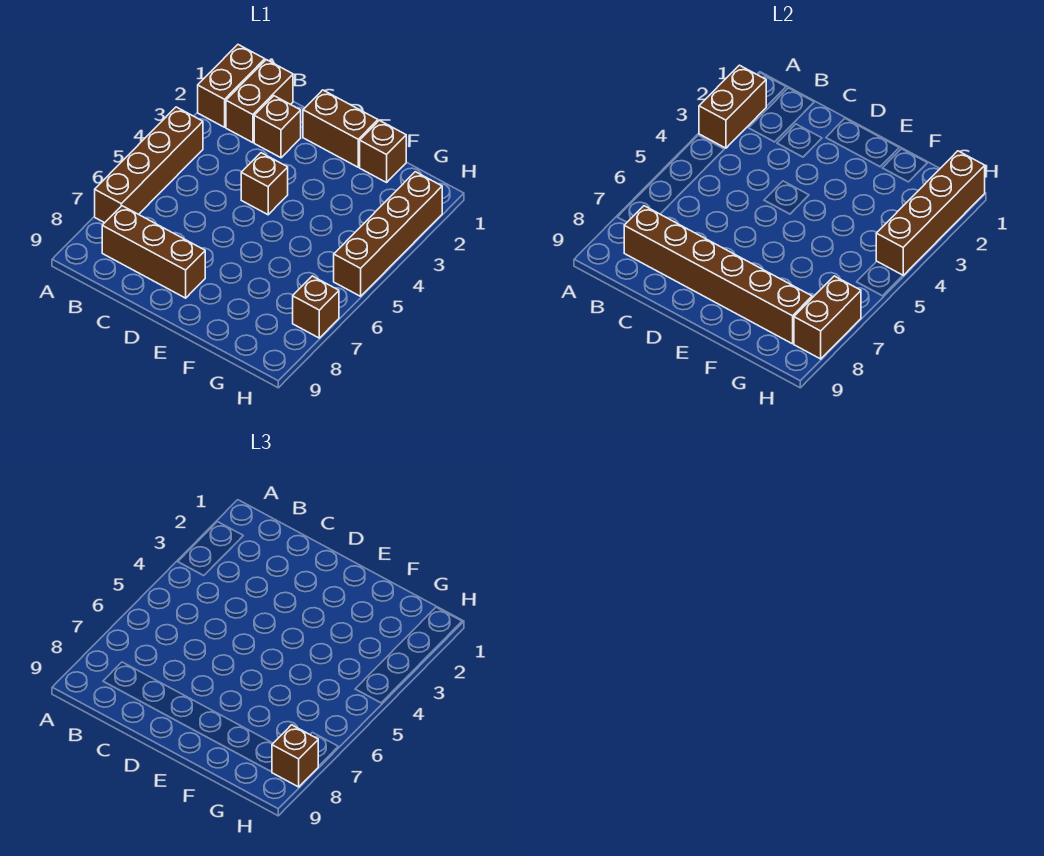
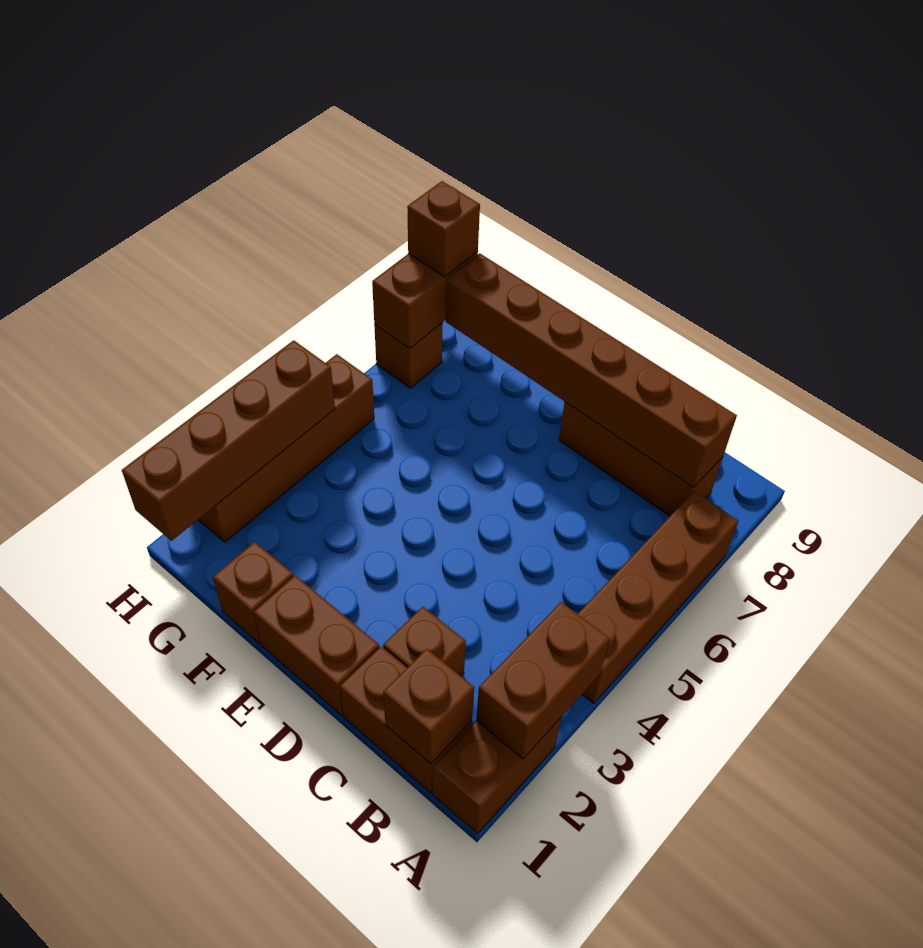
brown brick B1:B2 level 1 -> brown brick B1:C1 level 1
brown brick D4 level 1 -> brown brick B1 level 2

